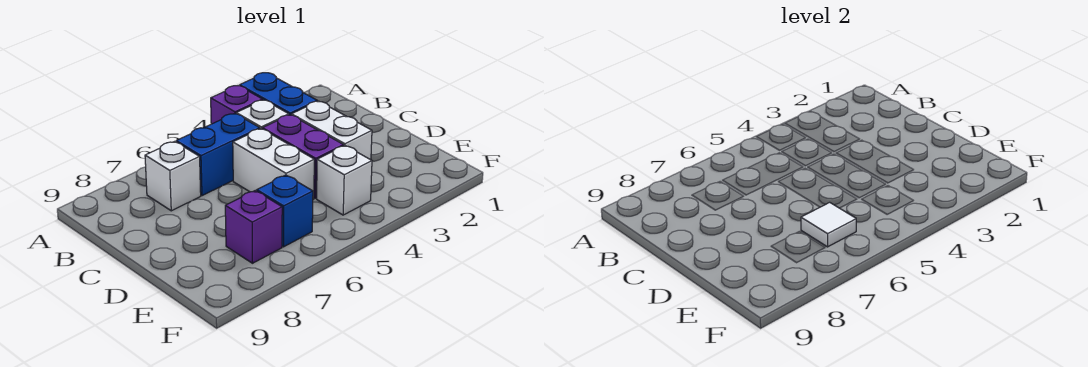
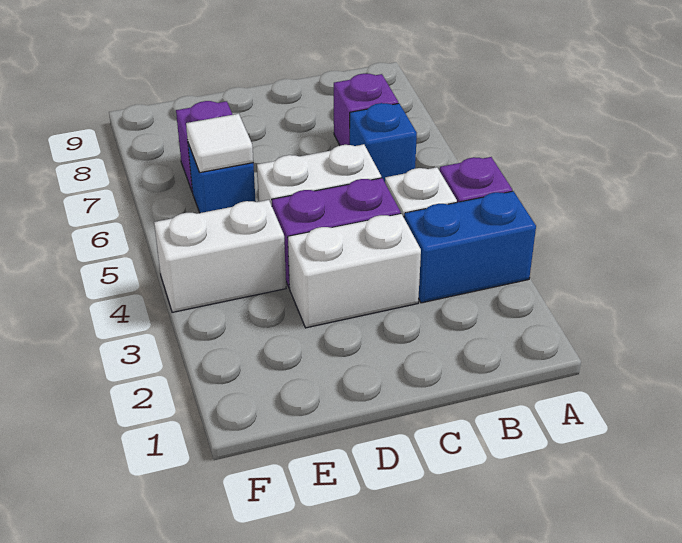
blue brick B5:B6 level 1 -> blue brick B6 level 1
white brick B7 level 1 -> purple brick B7 level 1
white brick E4 level 1 -> white brick E4:F4 level 1

